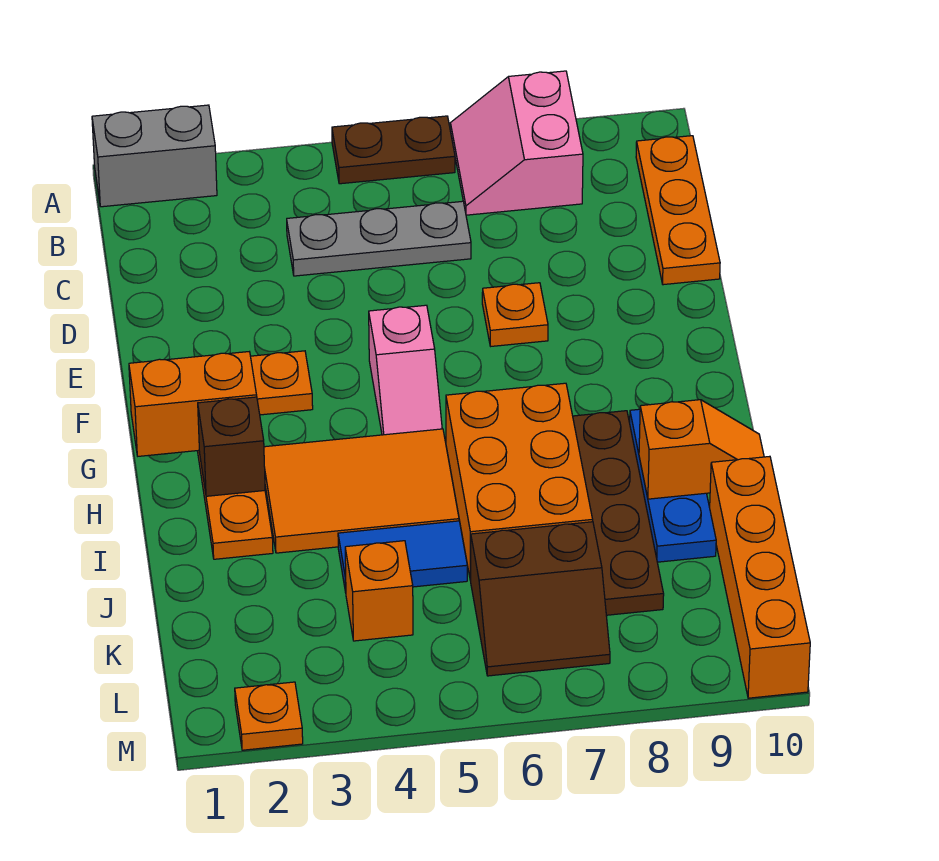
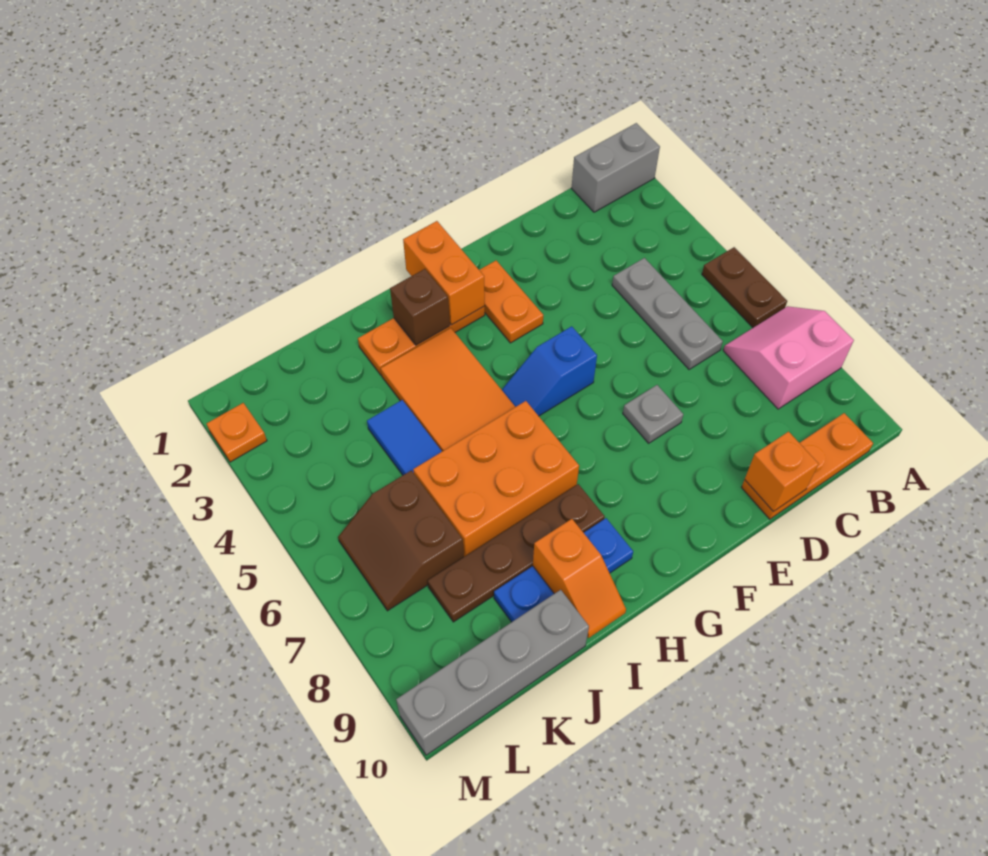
grey brick A1:A2 level 1 -> grey brick A1:B1 level 1
orange plate E7 level 1 -> grey plate E7 level 1
pink slope F5:G5 level 1 top F -> blue slope F5:G5 level 1 top F
orange brick J10:M10 level 1 -> grey brick J10:M10 level 1
orange brick K4 level 1 -> orange brick D10 level 2

